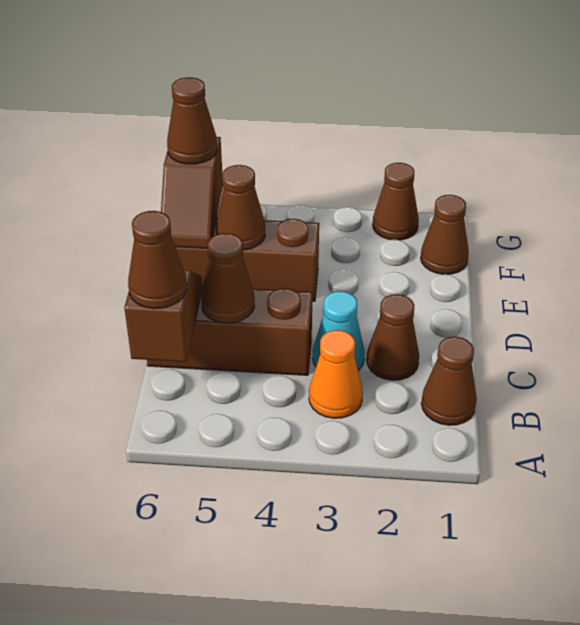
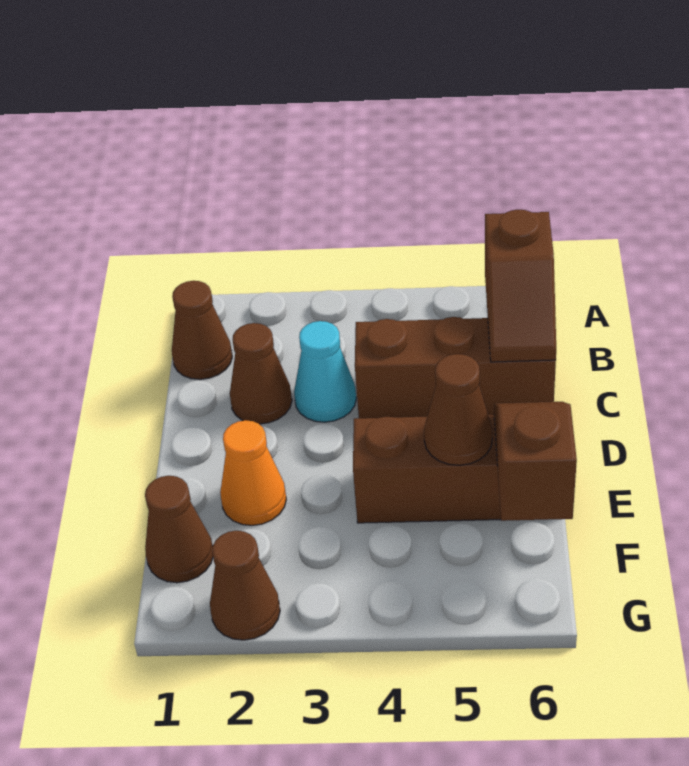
orange cone B3 level 1 -> orange cone E2 level 1
brown cone B6 level 3 -> none
brown cone C5 level 2 -> none
brown cone F6 level 3 -> none

